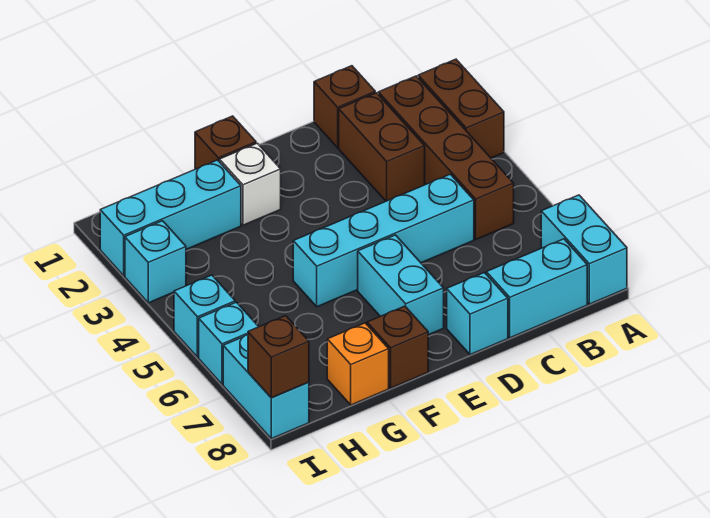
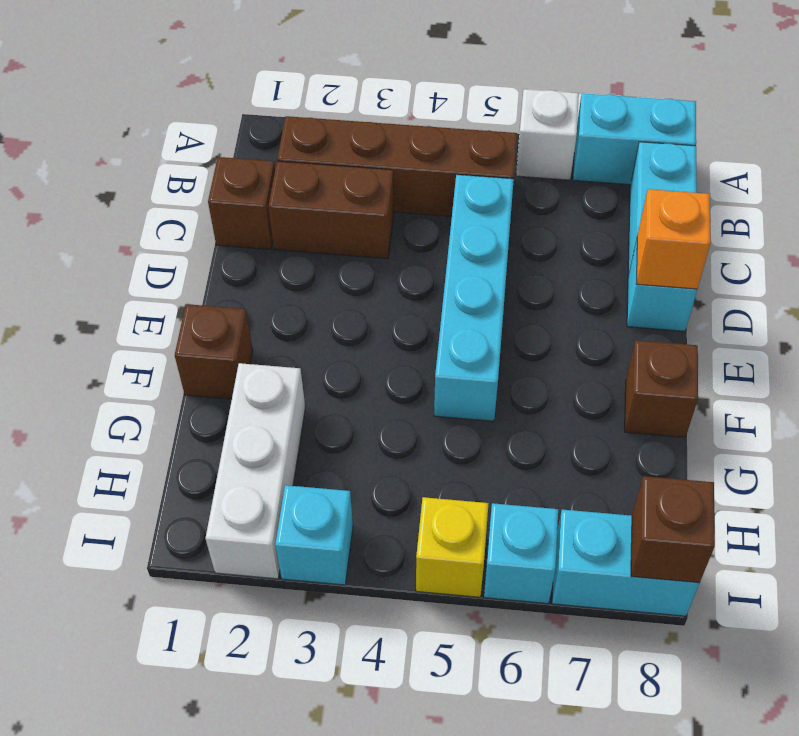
brown brick A2:A3 level 1 -> none
cyan brick E6:E7 level 1 -> none
white brick F2 level 1 -> white brick A6 level 1
cyan brick G2:I2 level 1 -> white brick G2:I2 level 1
orange brick G8 level 1 -> orange brick D8 level 2
cyan brick I5 level 1 -> yellow brick I5 level 1

